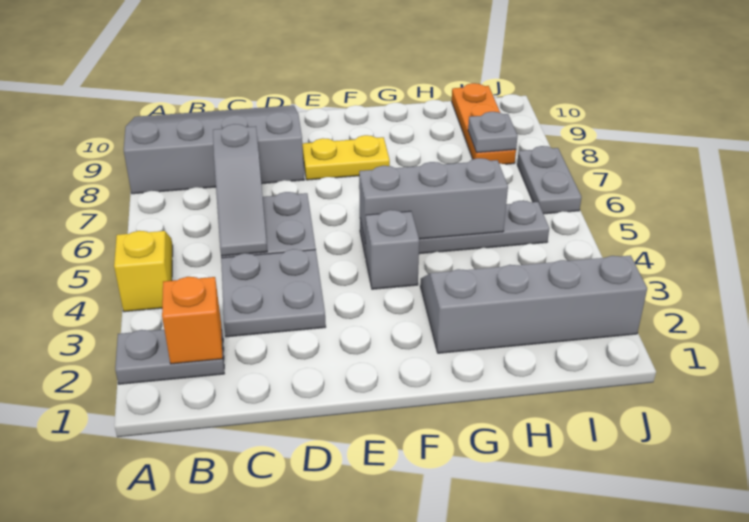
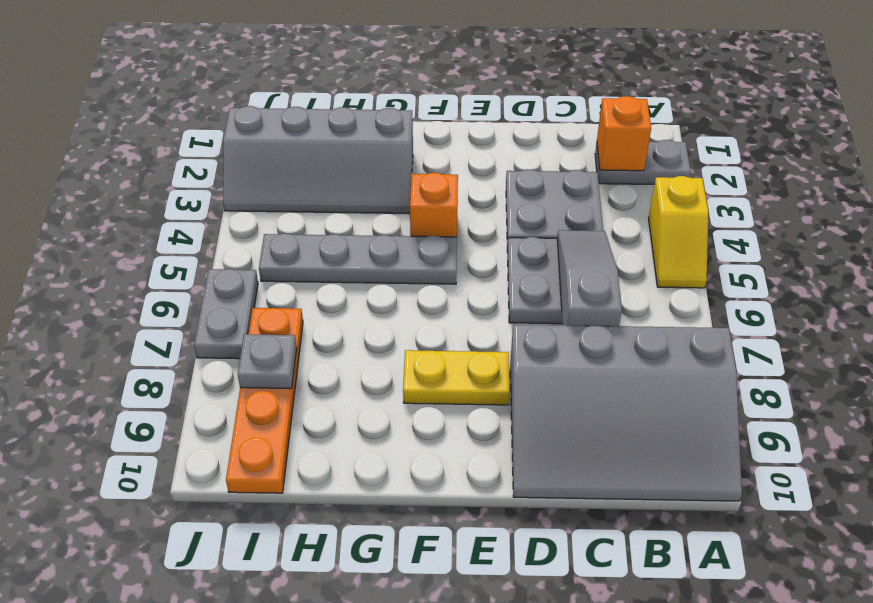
grey brick F4 level 1 -> orange brick F4 level 1
grey brick F5:H5 level 2 -> none
orange plate I8:I10 level 1 -> orange plate I7:I10 level 1

